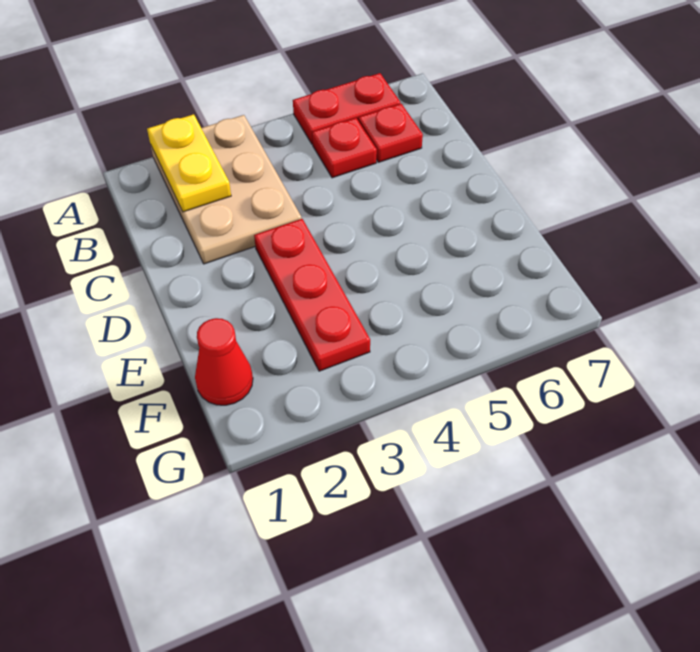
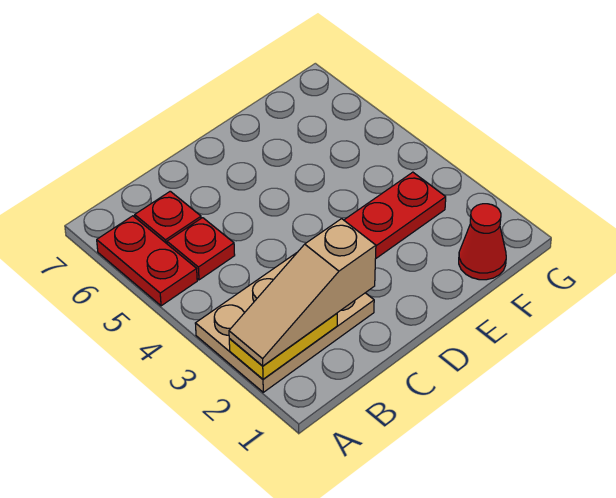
none -> tan slope A2:C2 level 3 top C

